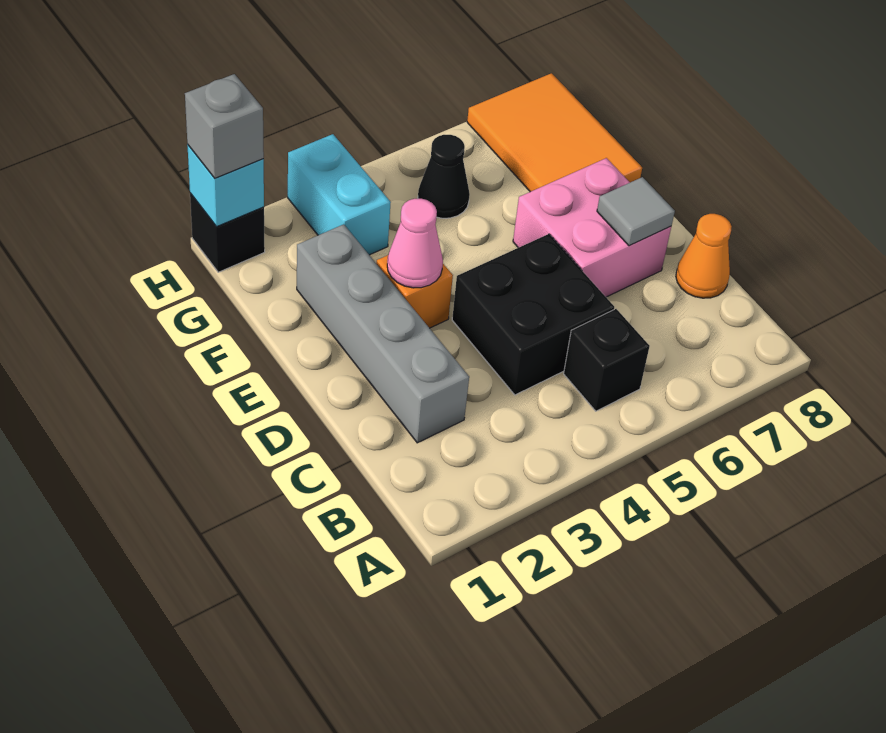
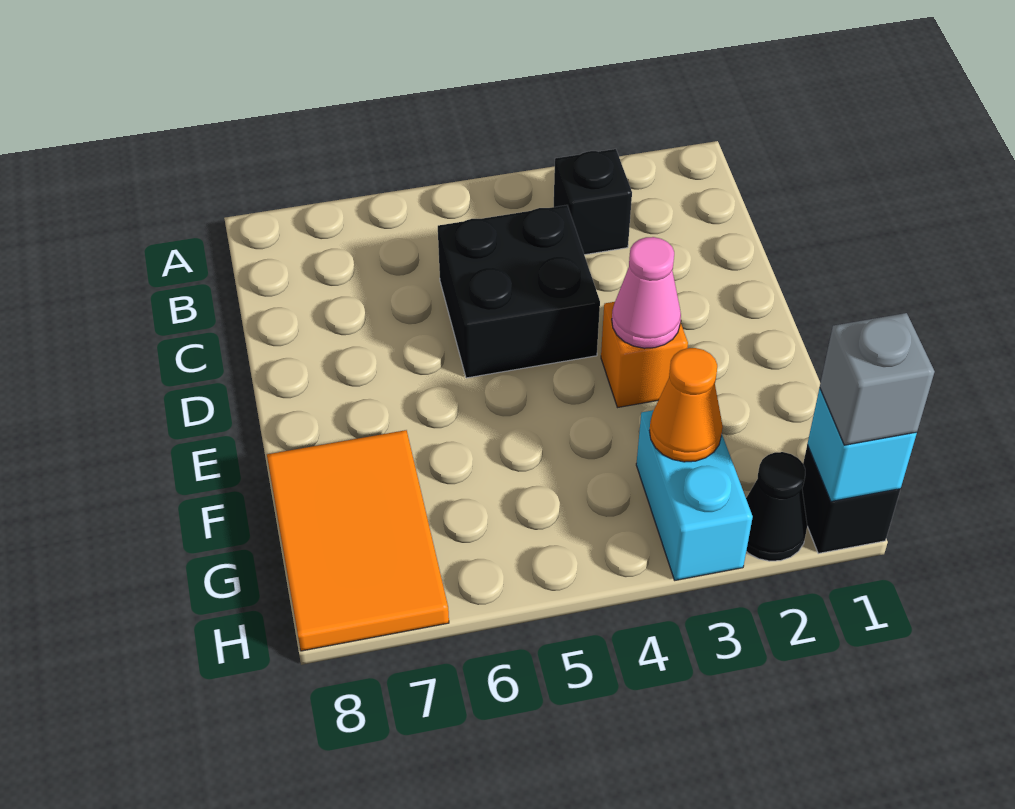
black brick B5 level 1 -> black brick B3 level 1
grey brick C2:F2 level 1 -> none
orange cone C8 level 1 -> orange cone G3 level 2
pink brick D6:E7 level 1 -> none
grey tile D7 level 2 -> none
black cone G5 level 1 -> black cone H2 level 1

